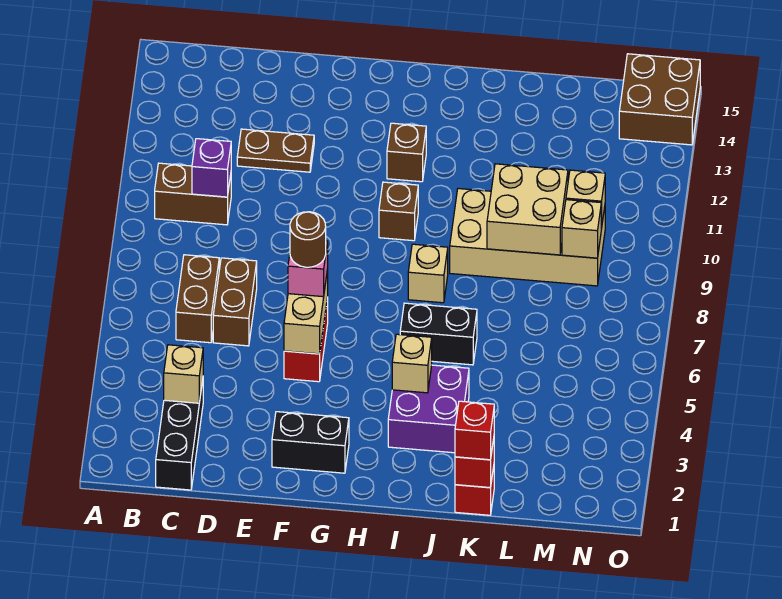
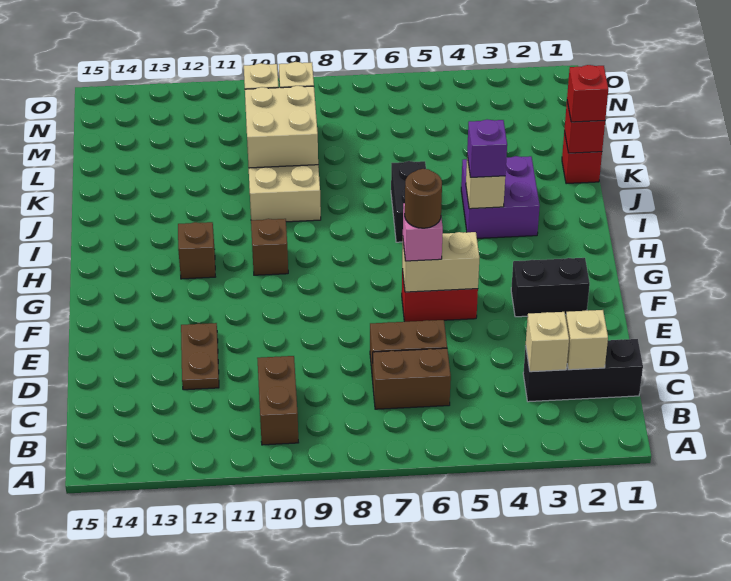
purple brick C10 level 2 -> purple brick I4 level 3
black brick F2:G2 level 1 -> black brick F2:F3 level 1
tan brick I8 level 1 -> tan brick C2 level 2
brown brick N14:O15 level 1 -> none

